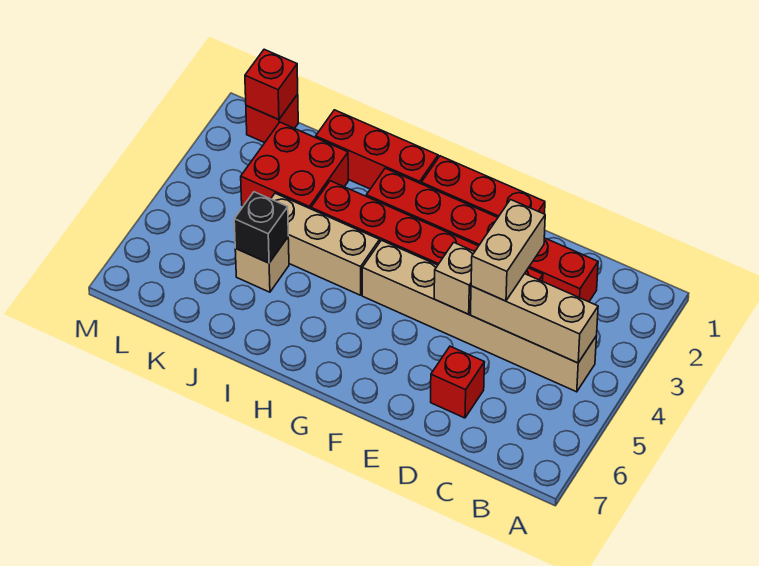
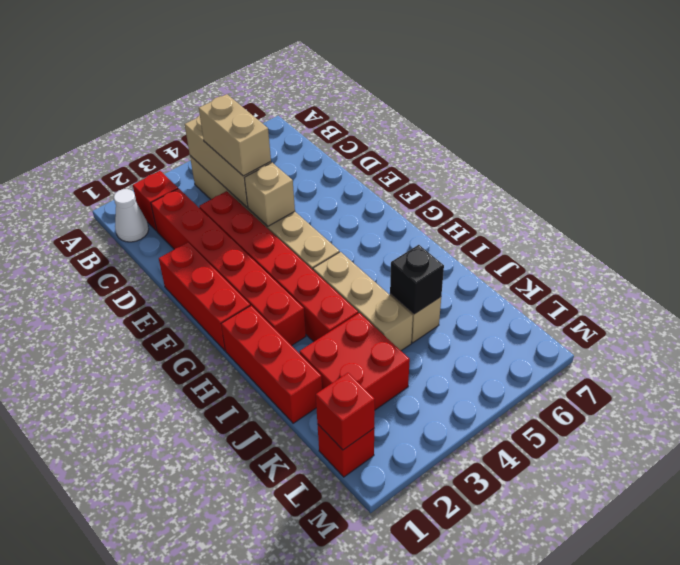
none -> white cone B1 level 1
tan brick D3:D4 level 3 -> tan brick C4:D4 level 3
red brick D6 level 1 -> red brick B2 level 1

